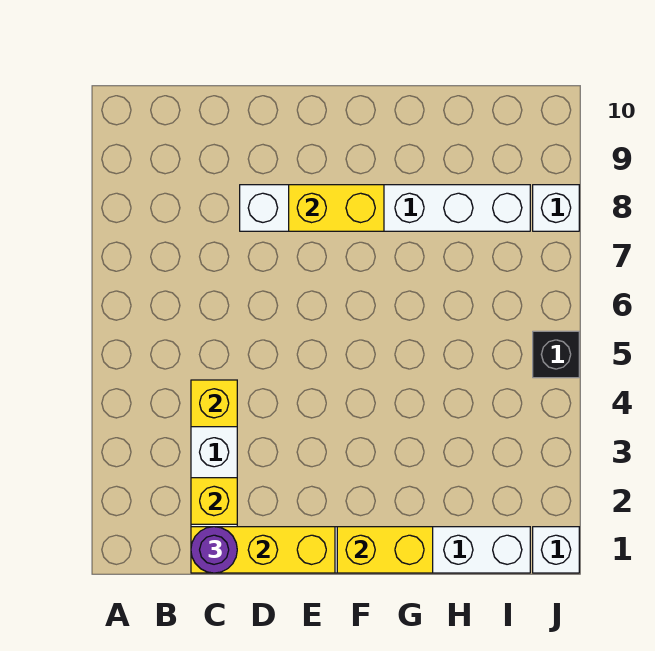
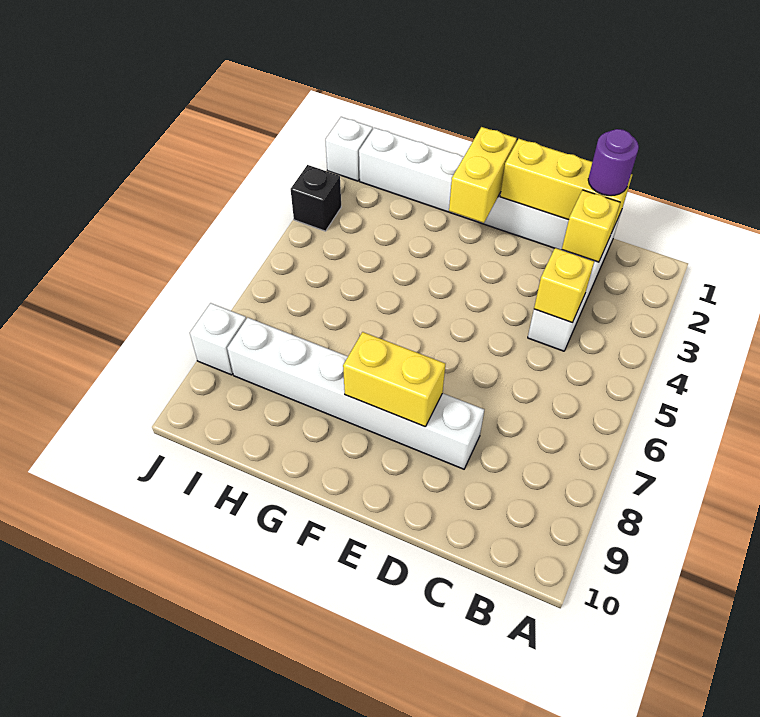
yellow brick F1:G1 level 2 -> yellow brick F1:F2 level 2
black brick J5 level 1 -> black brick J3 level 1

